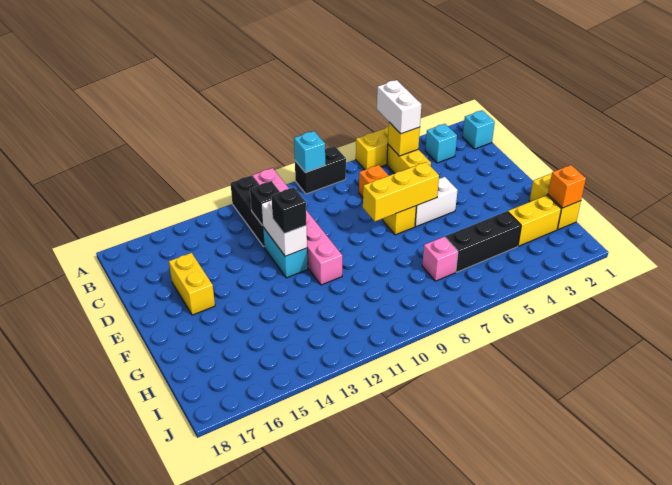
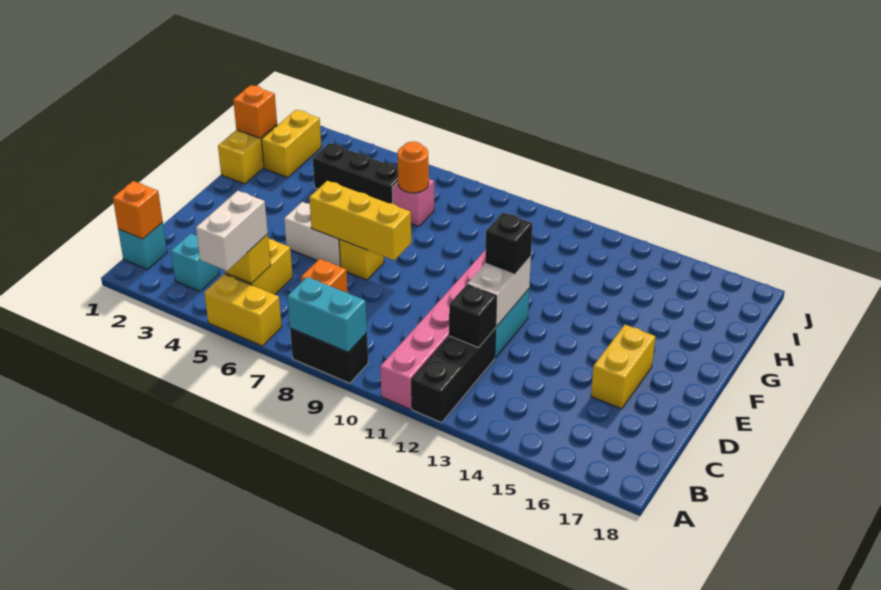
cyan brick A9 level 2 -> cyan brick A8:A9 level 2
none -> orange brick B1 level 2
yellow brick H2:H3 level 1 -> yellow brick H2:I2 level 1
none -> orange round brick H7 level 2

